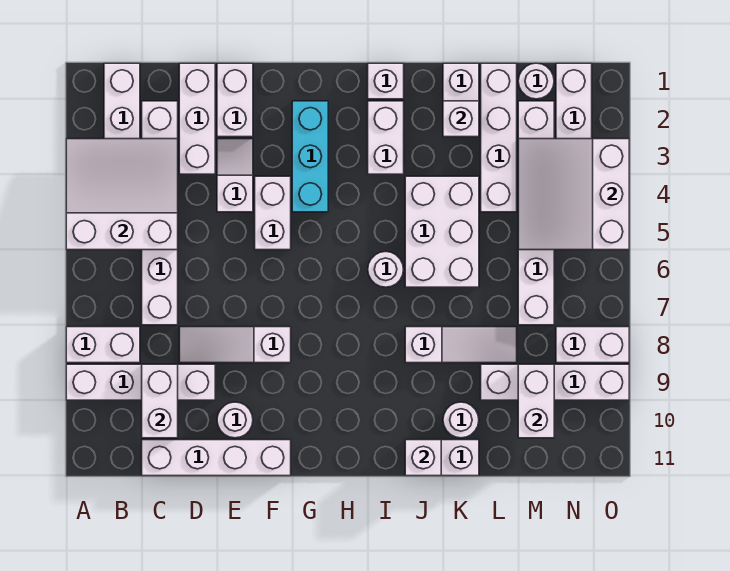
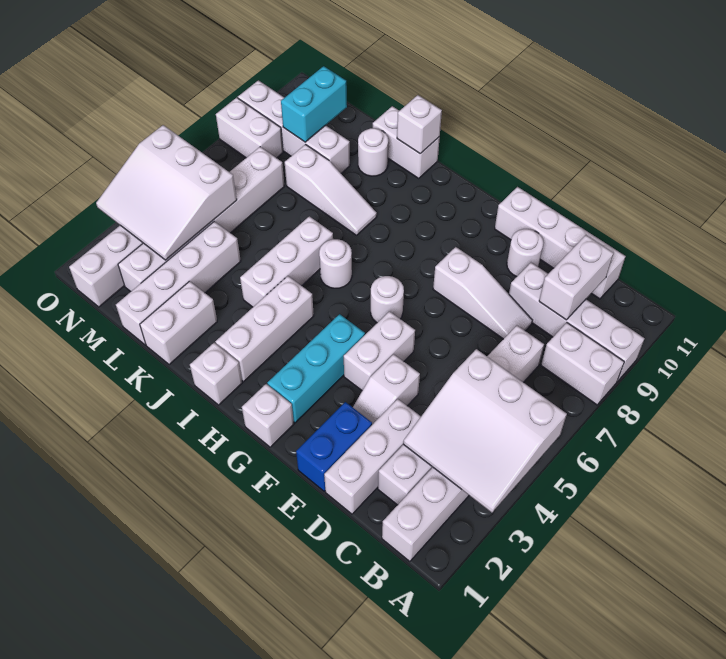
white brick E1:E2 level 1 -> blue brick E1:E2 level 1
white brick I2:I3 level 1 -> white brick I2:I4 level 1
white brick J4:K6 level 1 -> white brick J4:J6 level 1
white slope J8:L8 level 1 top J -> white slope J8:L8 level 1 top L
white brick K2 level 2 -> white brick G1 level 1
white round brick M1 level 1 -> white round brick G6 level 1
white slope M3:O5 level 2 top O -> white slope M3:O5 level 2 top 5
white brick M9:M10 level 2 -> cyan brick M9:M10 level 2

